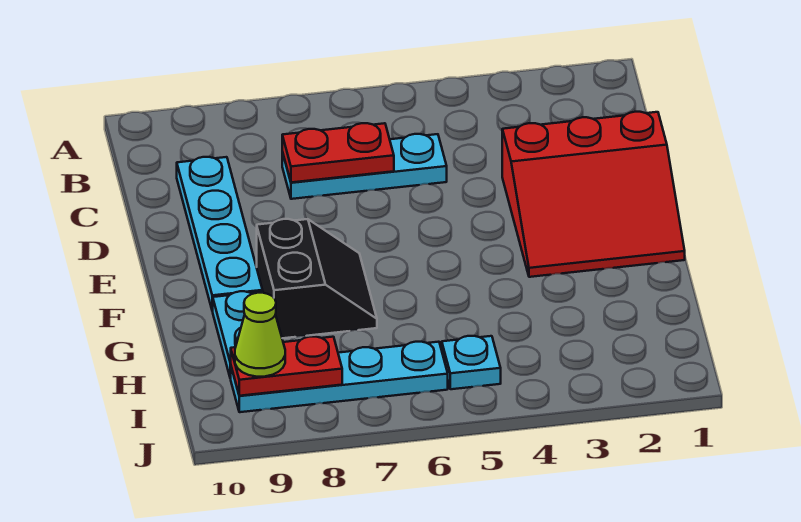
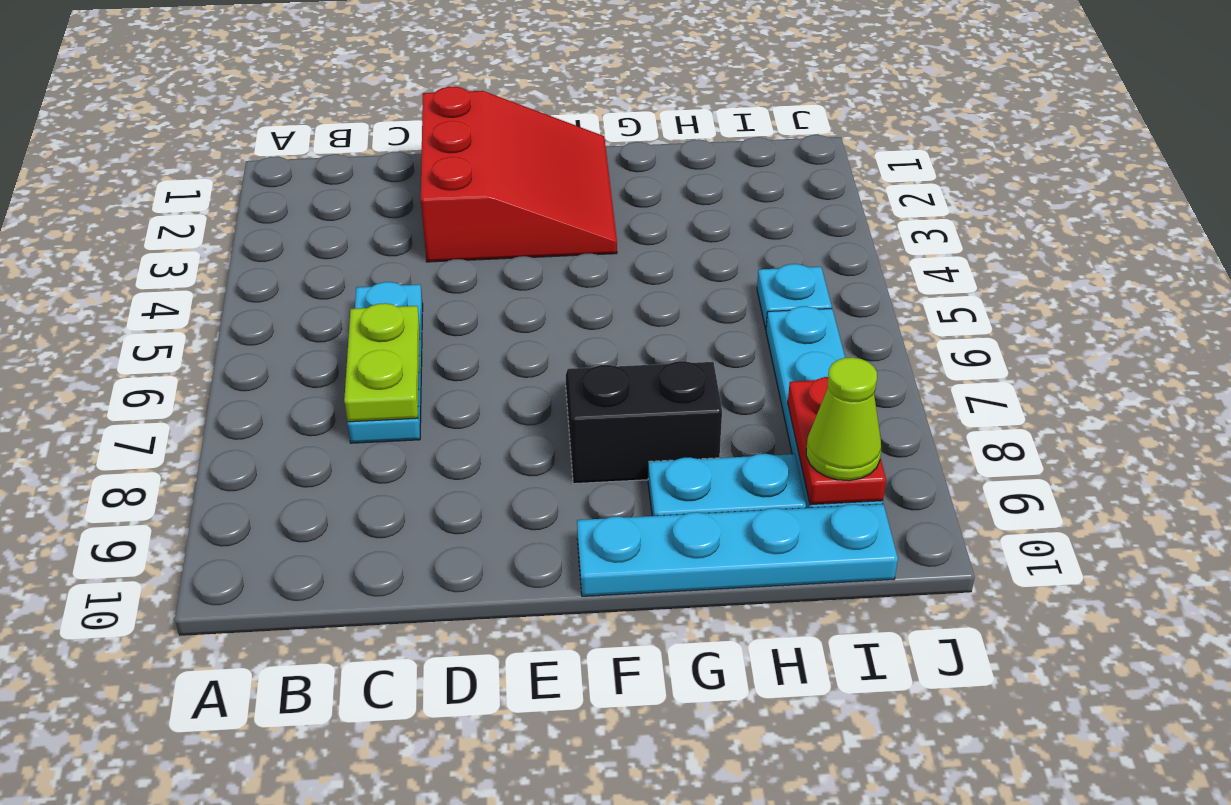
red plate C6:C7 level 2 -> lime plate C6:C7 level 2
cyan plate C9:F9 level 1 -> cyan plate F10:I10 level 1

